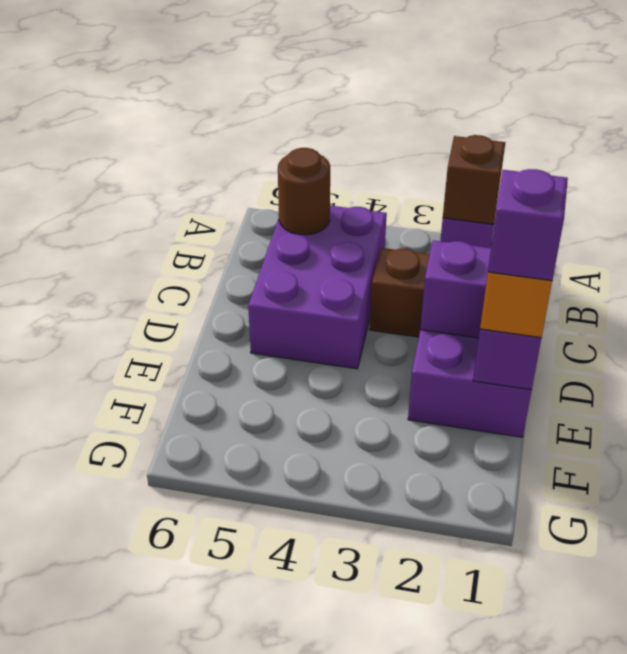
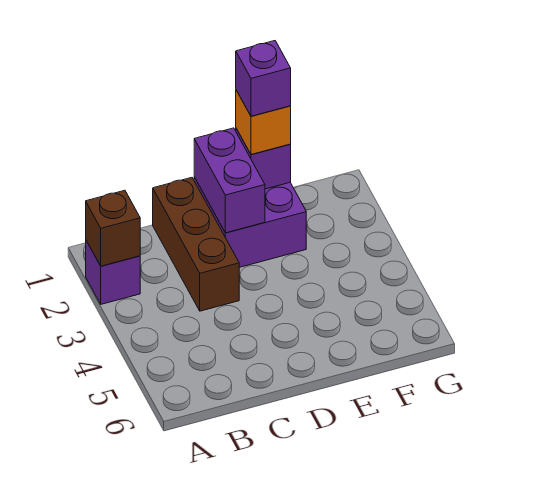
purple brick B4:D5 level 1 -> none
brown round brick B5 level 2 -> none

